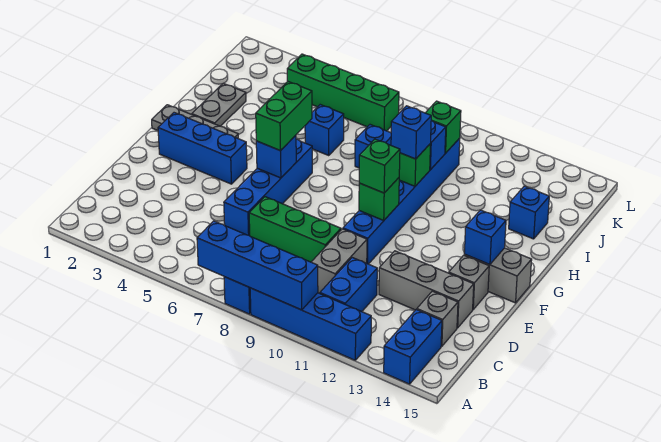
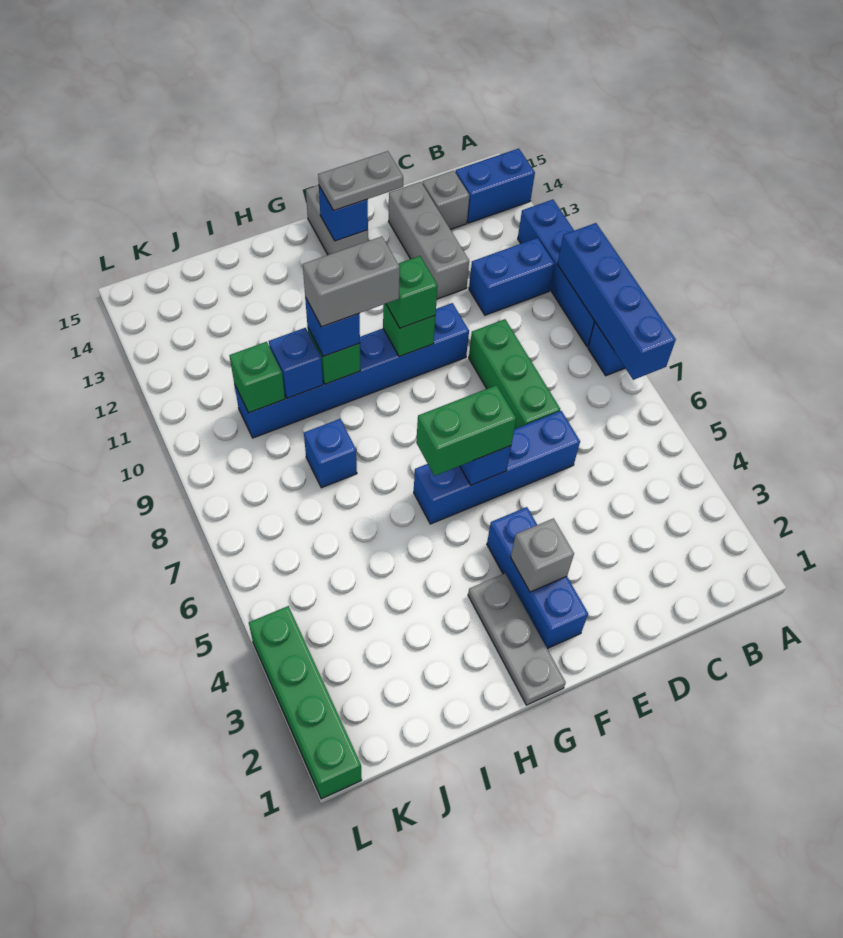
grey brick C10:D10 level 1 -> grey brick G10:H10 level 4
grey brick E14 level 1 -> grey brick F3 level 2
grey plate H2:I2 level 1 -> grey plate E14:F14 level 3
blue brick I6 level 1 -> none
blue brick I14 level 1 -> none
green brick K4:K7 level 1 -> green brick L1:L4 level 1

